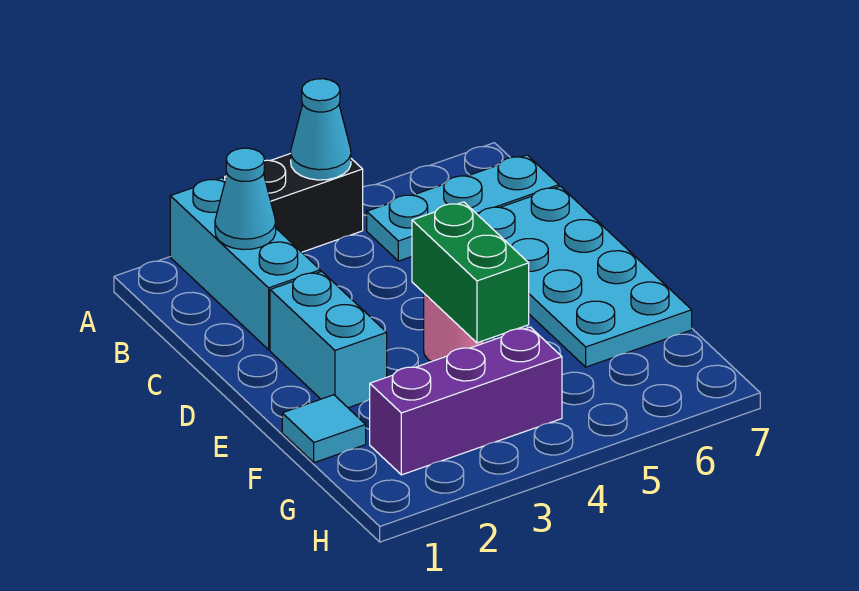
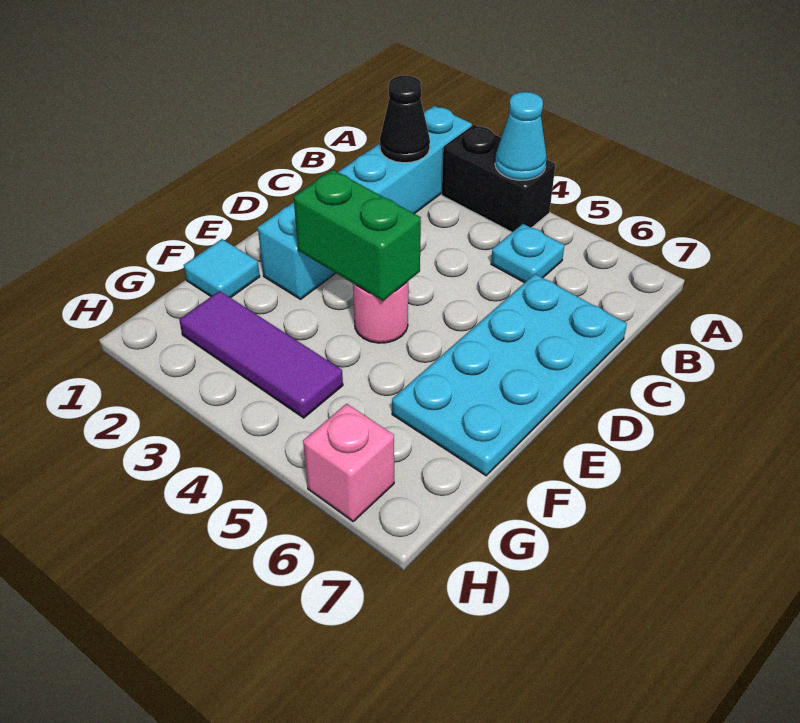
cyan cone B2 level 2 -> black cone B2 level 2
cyan plate B5:B7 level 1 -> cyan plate B5 level 1
green brick E4:F4 level 2 -> green brick E3:E4 level 2
purple brick G2:G4 level 1 -> purple tile G2:G4 level 1
none -> pink brick H6 level 1

